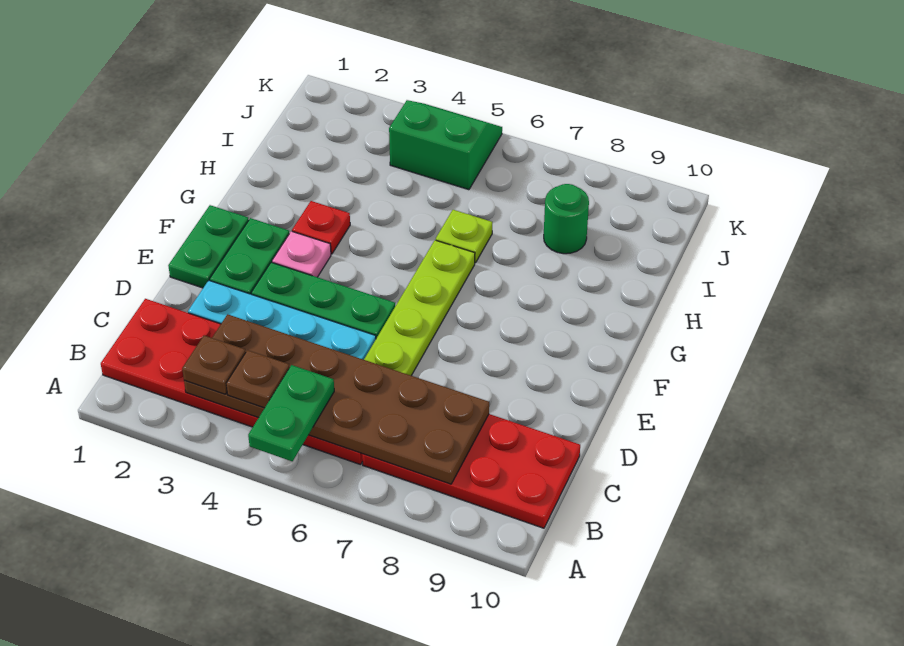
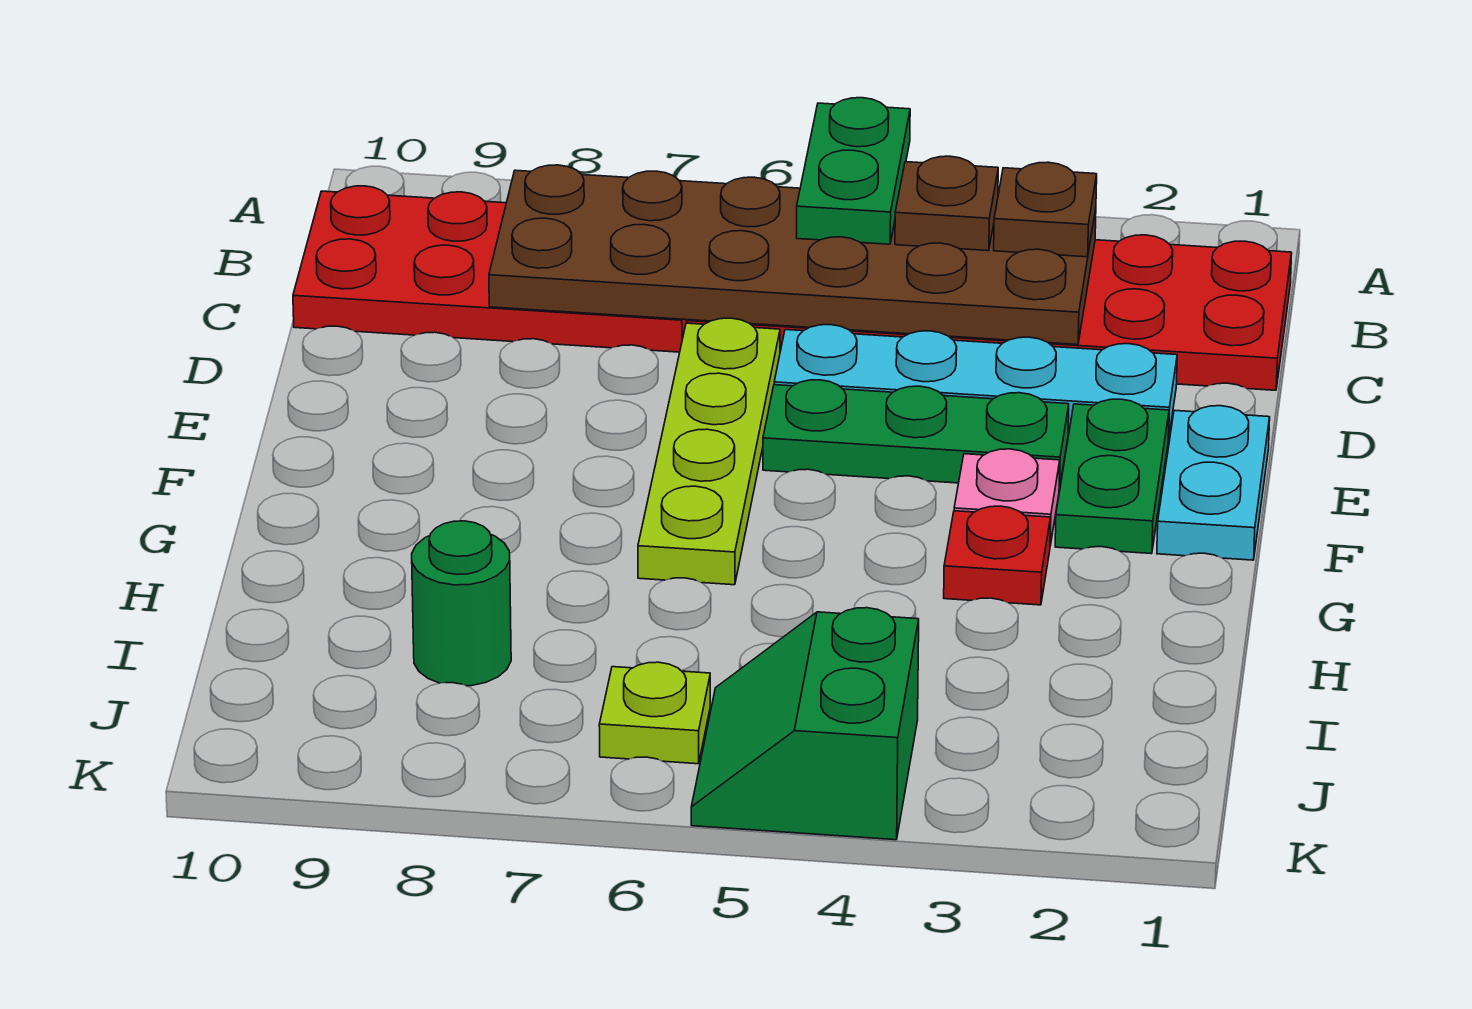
green plate E1:F1 level 1 -> cyan plate E1:F1 level 1
lime plate H6 level 1 -> lime plate J6 level 1
green slope J4:K5 level 1 top J -> green slope J4:K5 level 1 top 4

